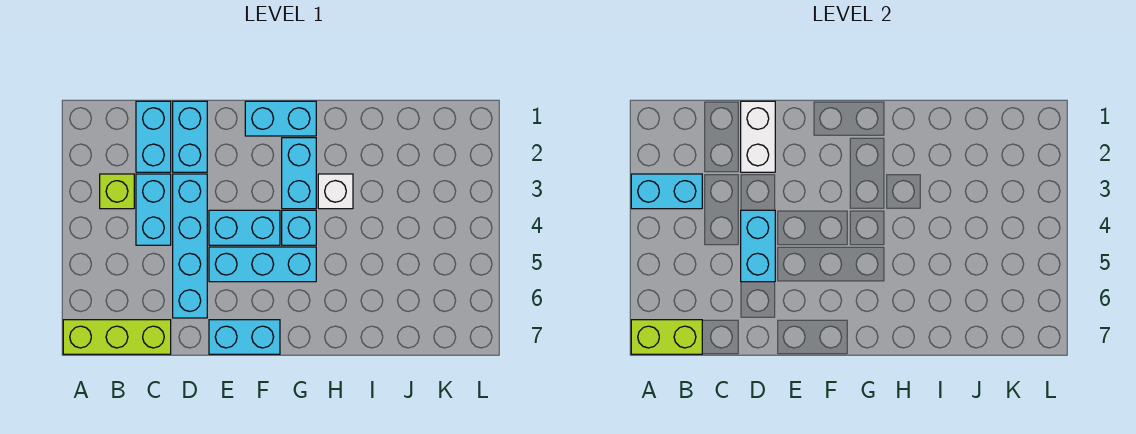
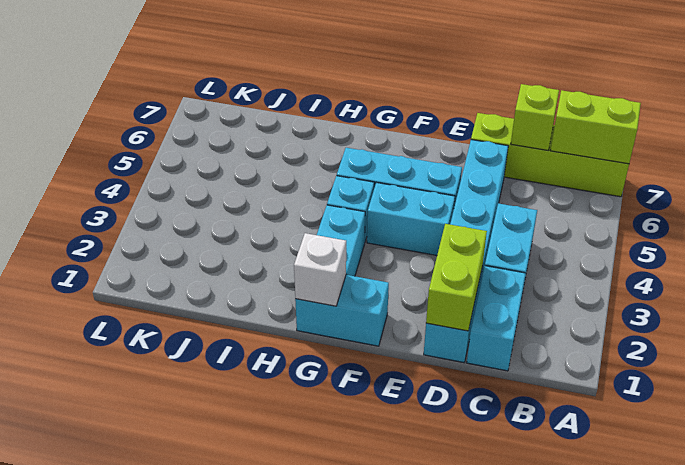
cyan brick A3:B3 level 2 -> none
lime brick A7:C7 level 1 -> lime brick A7:D7 level 1
lime brick B3 level 1 -> lime brick C7 level 2
white brick D1:D2 level 2 -> lime brick D1:D2 level 2
cyan brick D4:D5 level 2 -> none
cyan brick E7:F7 level 1 -> none
white brick H3 level 1 -> white brick G1 level 2

